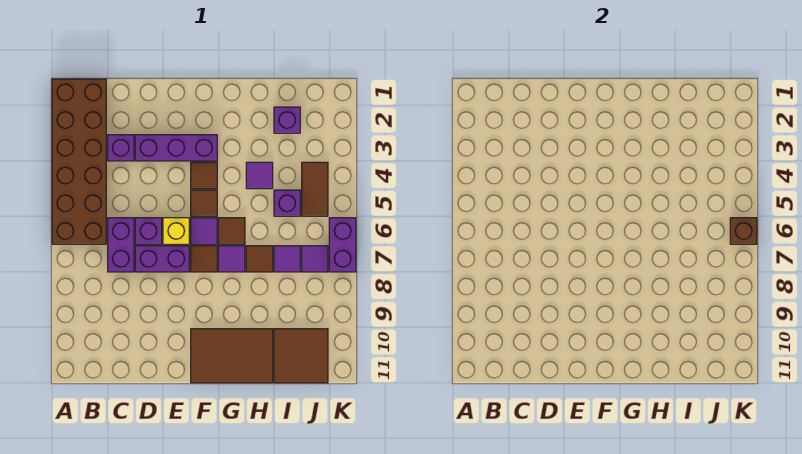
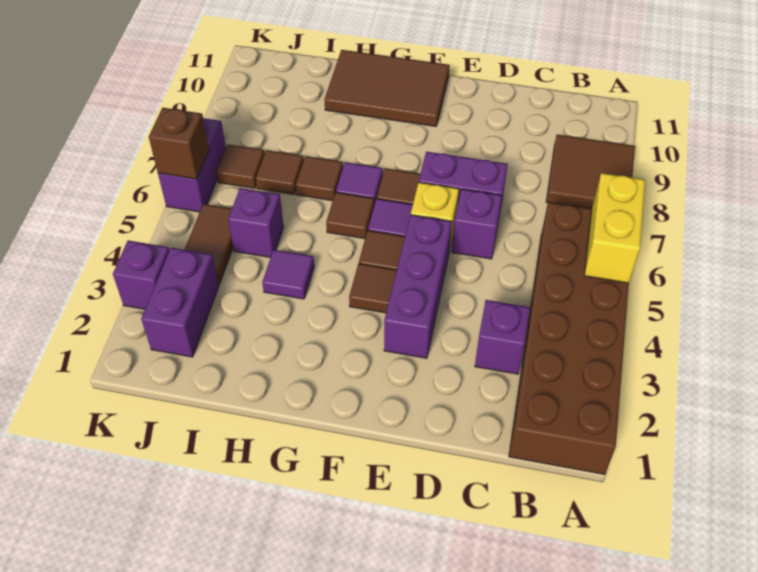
none -> yellow brick A5:A6 level 2
purple brick C6:C7 level 1 -> purple brick J2:J3 level 1
purple brick D3:F3 level 1 -> purple brick E3:E5 level 1
purple brick I2 level 1 -> purple brick K3 level 1
purple tile I7 level 1 -> brown tile I7 level 1
brown tile I10:J11 level 1 -> brown tile A8:B9 level 1
purple tile J7 level 1 -> brown tile J7 level 1

